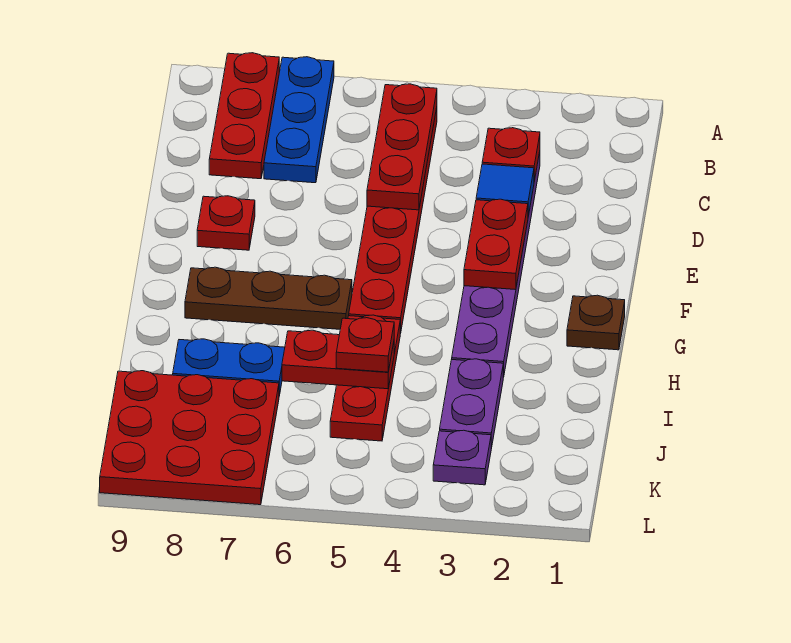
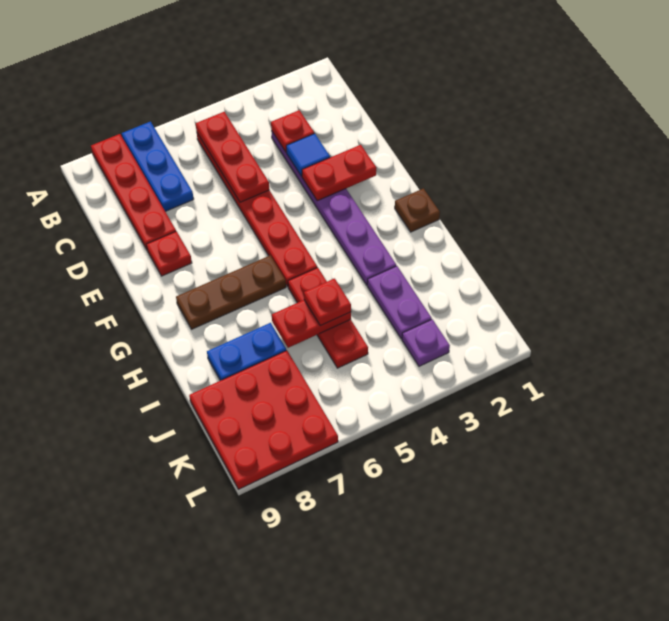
red plate A8:C8 level 1 -> red plate A8:D8 level 1
red plate E3:F3 level 2 -> red plate E2:E3 level 2

